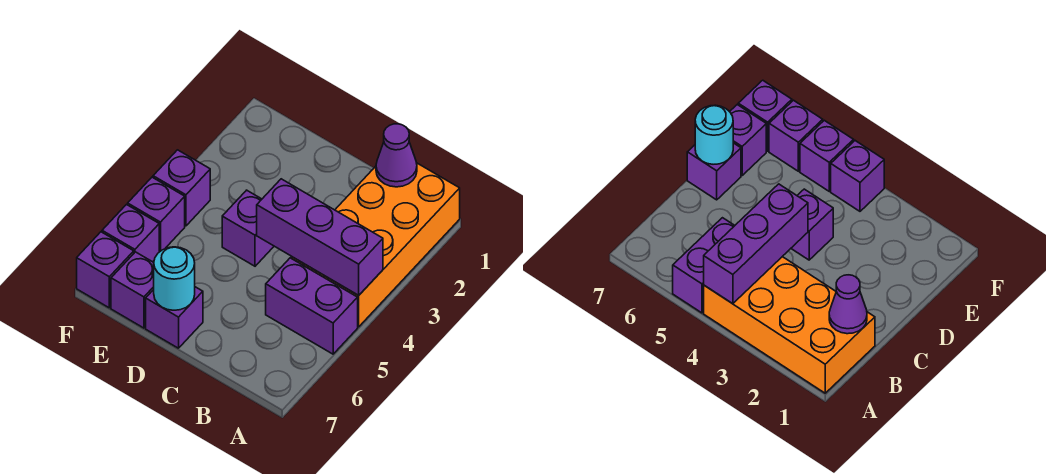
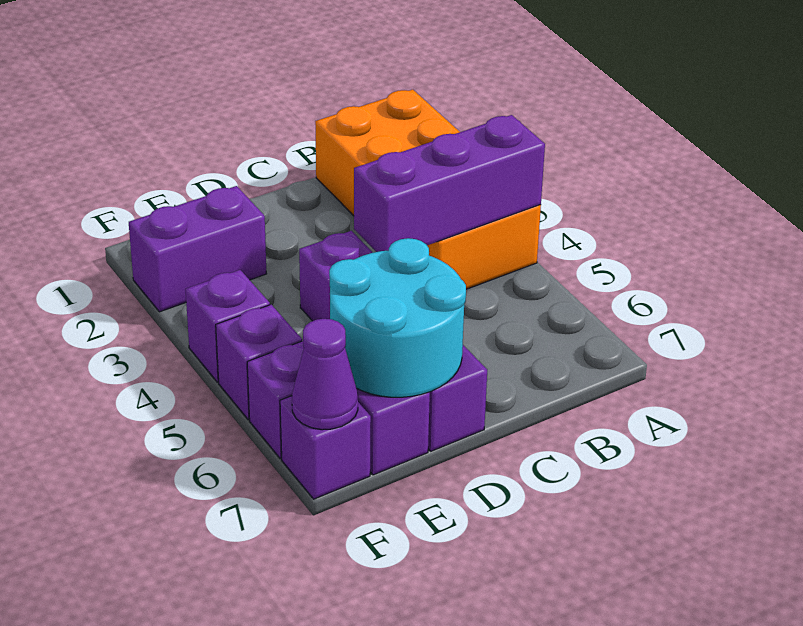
purple brick A5:B5 level 1 -> purple brick E2:F2 level 1
purple cone B1 level 2 -> purple cone F7 level 2
cyan round brick D7 level 2 -> cyan round brick D6:E7 level 2

